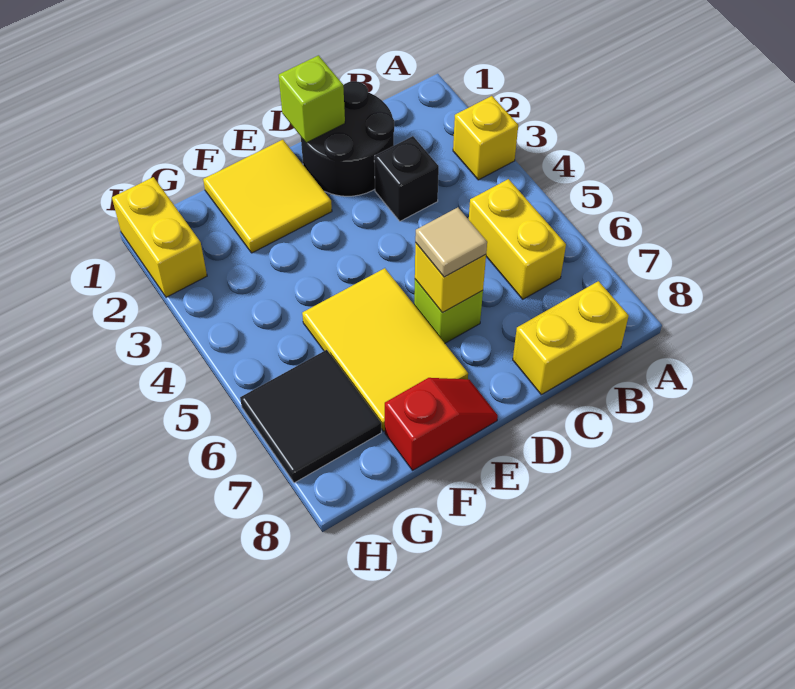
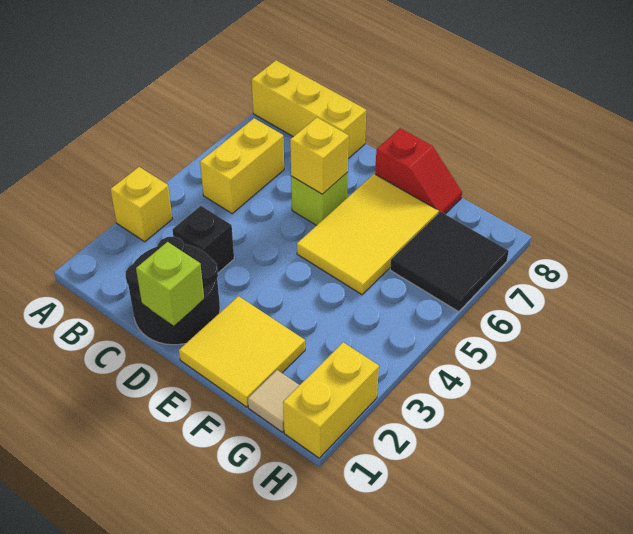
yellow brick B8:C8 level 1 -> yellow brick A8:C8 level 1
tan tile D6 level 3 -> tan tile G1 level 1
red slope E8:F8 level 1 top F -> red slope E8:F8 level 1 top E

